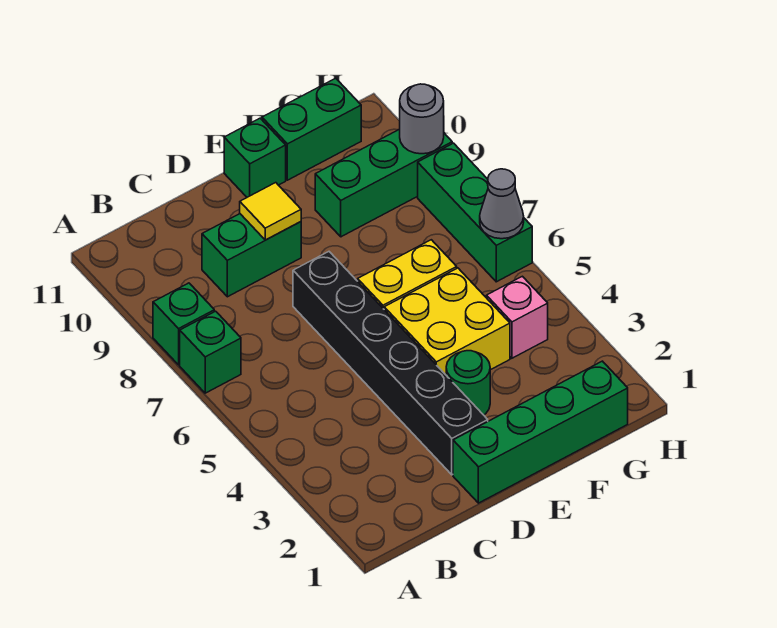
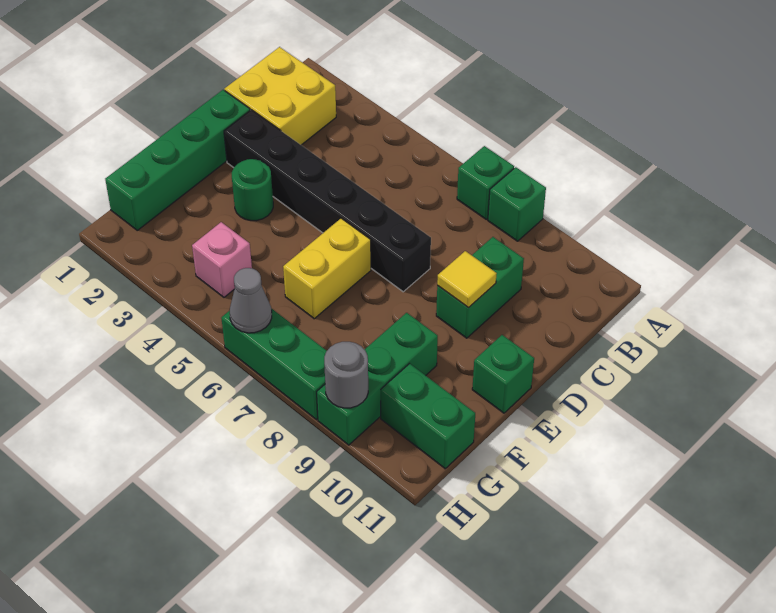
yellow brick E4:F5 level 1 -> yellow brick B1:C2 level 1
green brick F11:G11 level 1 -> green brick G10:G11 level 1

